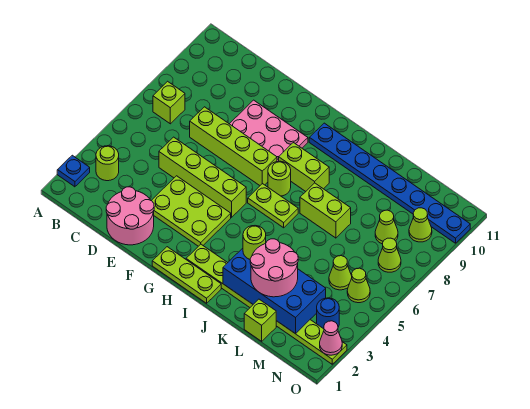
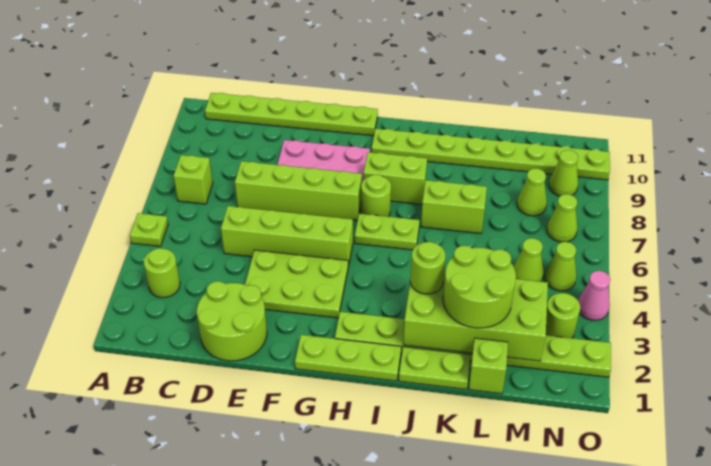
blue plate A2 level 1 -> none
none -> lime plate A5 level 1
none -> lime plate B11:G11 level 1
pink round brick D1:E2 level 1 -> lime round brick D1:E2 level 1
blue plate H10:O10 level 1 -> lime plate H10:O10 level 1
none -> lime plate J1:K1 level 1
blue brick J2:M3 level 2 -> lime brick J2:M3 level 2
pink round brick K2:L3 level 3 -> lime round brick K2:L3 level 3
blue round brick N3 level 1 -> lime round brick N3 level 1
pink cone O2 level 2 -> pink cone O4 level 1

